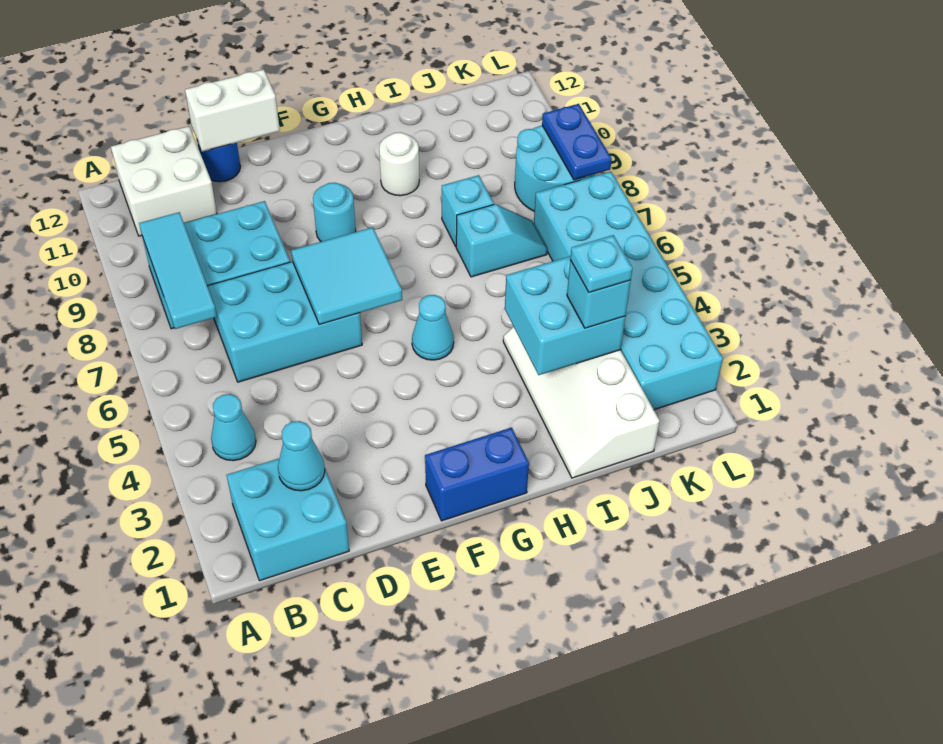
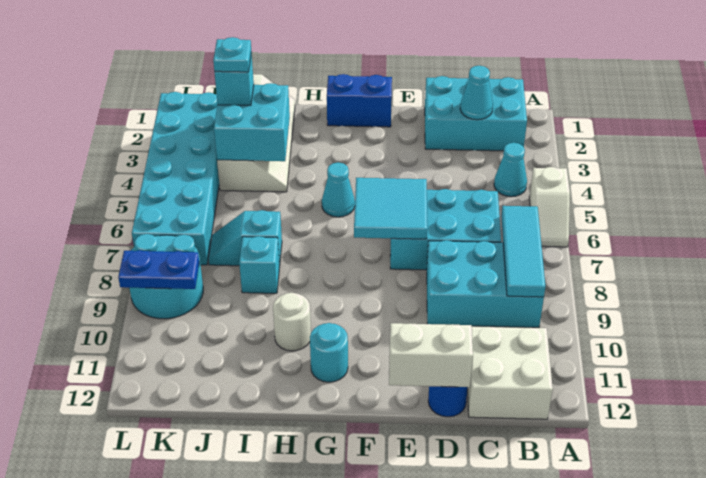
none -> white slope A5:A6 level 1 top 5
cyan brick B1:C2 level 1 -> cyan brick B1:D2 level 1
cyan round brick F9 level 1 -> cyan round brick G11 level 1
blue plate L8:L9 level 2 -> blue plate K9:L9 level 2

